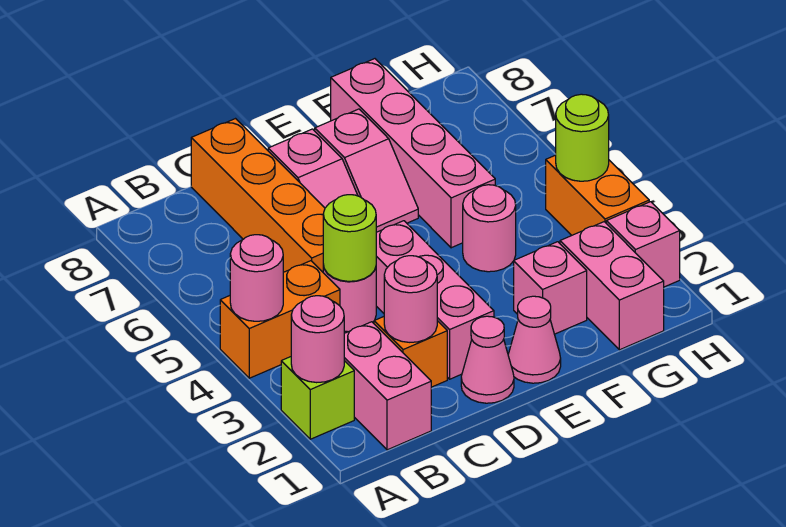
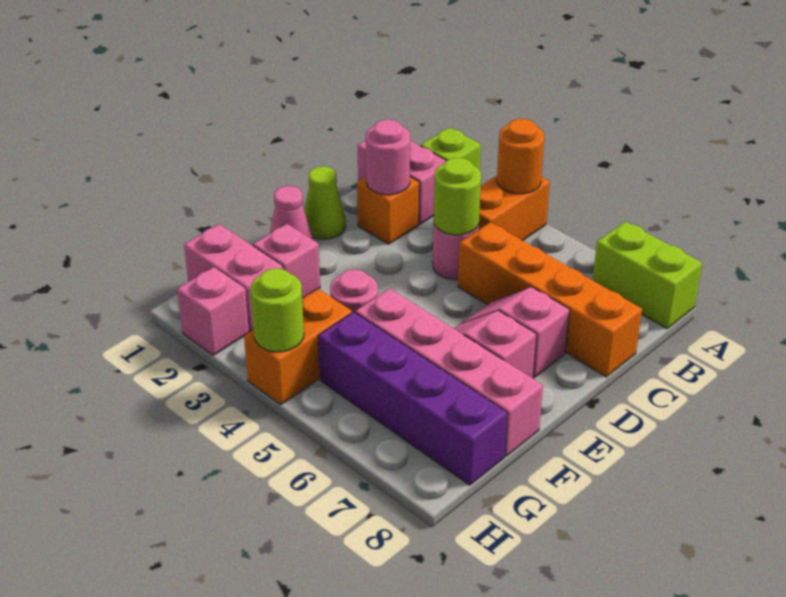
pink round brick A2 level 2 -> none
pink round brick A4 level 2 -> orange round brick A4 level 2
none -> lime brick A7:A8 level 1
pink cone D1 level 1 -> lime cone D1 level 1
pink brick D2:D4 level 1 -> none
none -> purple brick G5:G8 level 1
orange brick H3:H4 level 1 -> orange brick G4:H4 level 1

